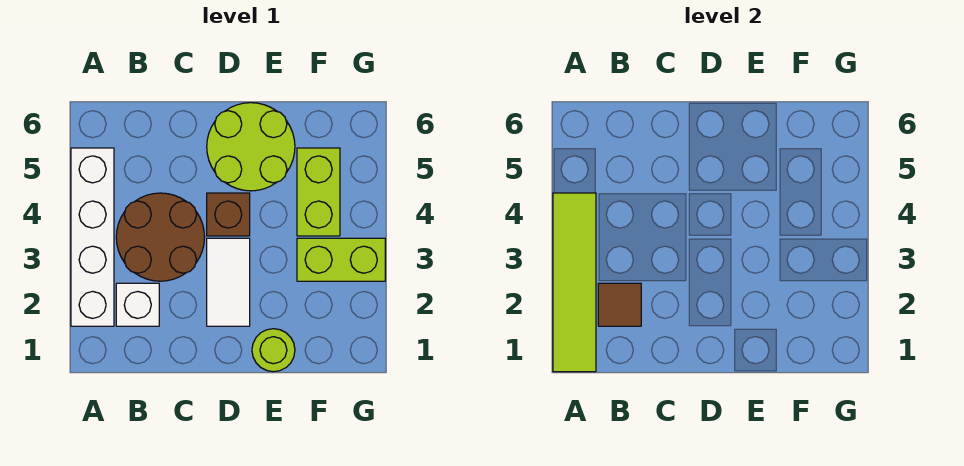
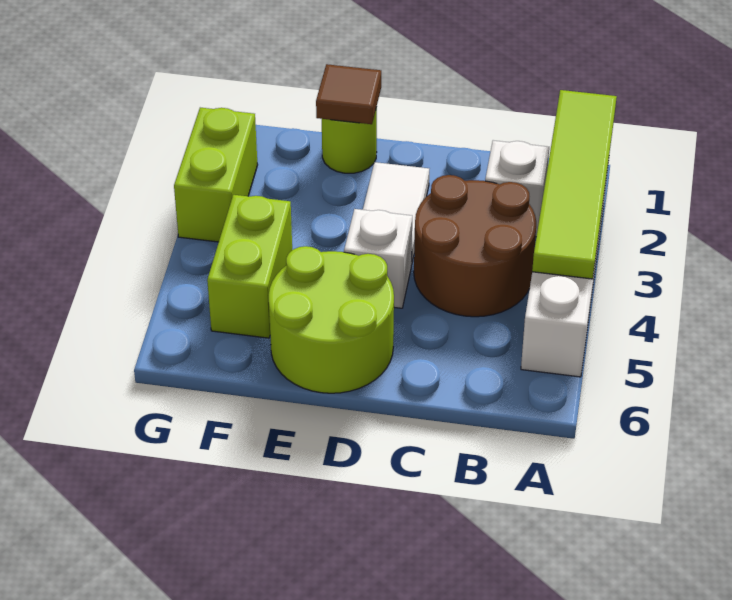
brown tile B2 level 2 -> brown tile E1 level 2
brown brick D4 level 1 -> white brick D4 level 1
lime brick F3:G3 level 1 -> lime brick G2:G3 level 1

